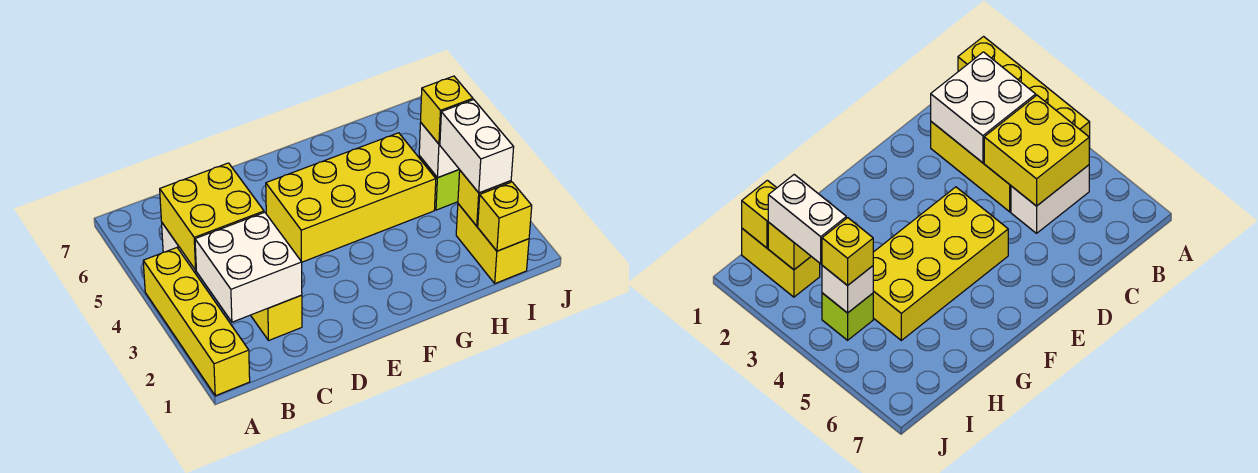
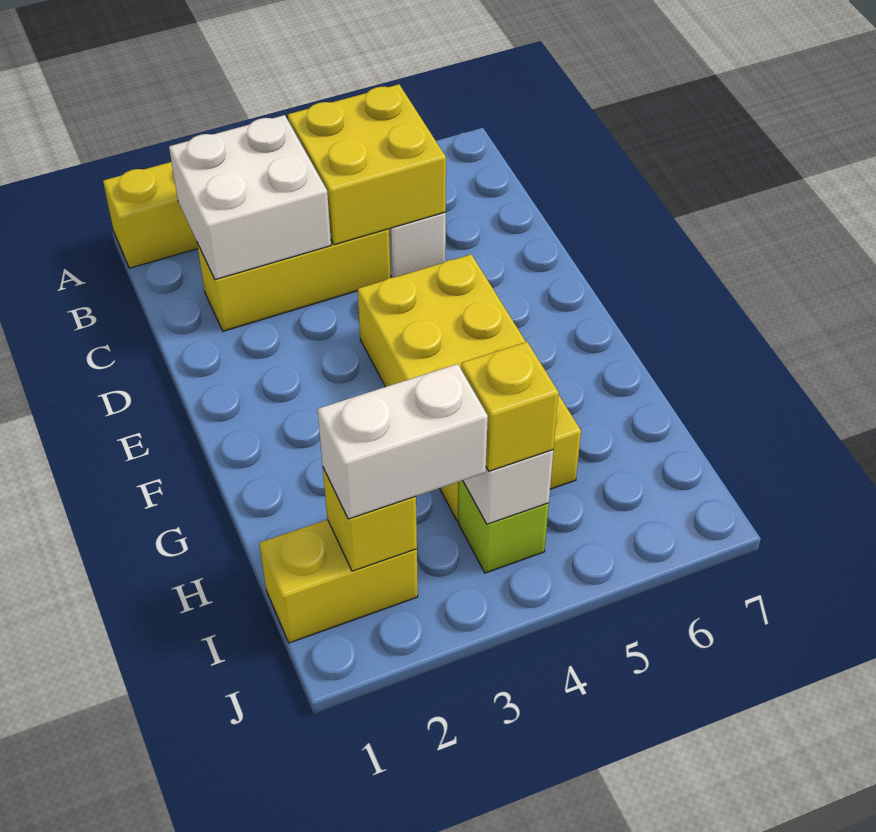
yellow brick I1 level 2 -> none

